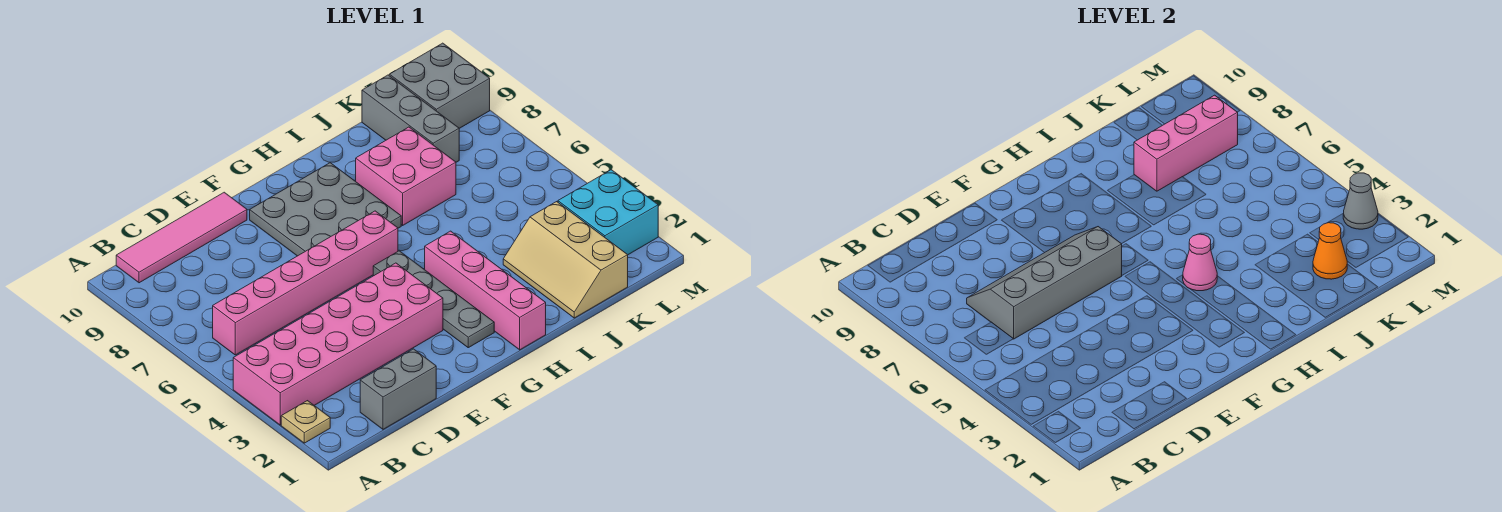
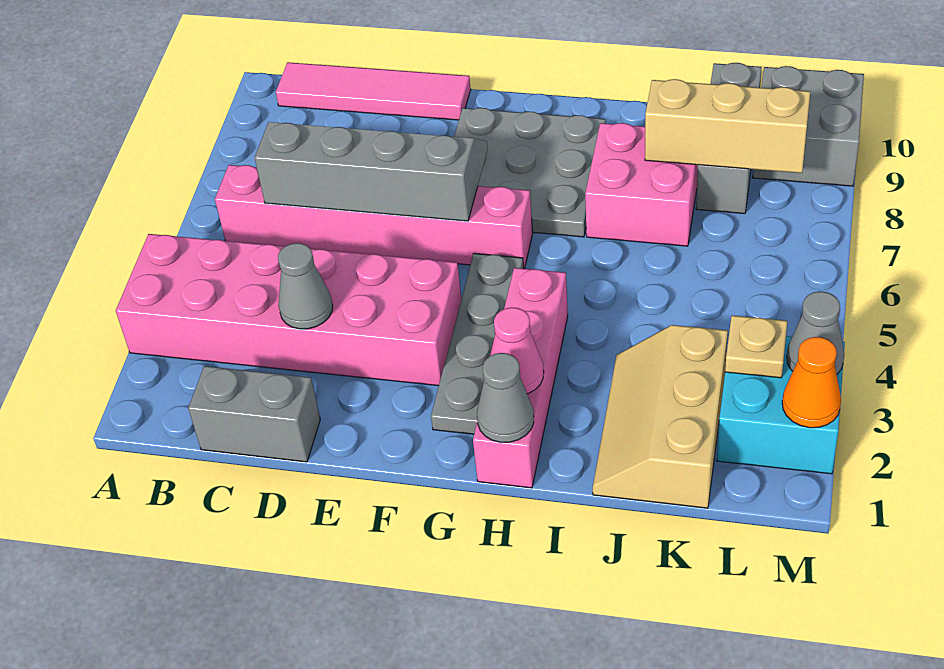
tan plate A2 level 1 -> tan plate L3 level 2
none -> grey cone D3 level 2
none -> grey cone H1 level 2
pink cone H4 level 2 -> pink cone H2 level 2
pink brick J8:L8 level 2 -> tan brick J8:L8 level 2
orange cone K2 level 2 -> orange cone M2 level 2

